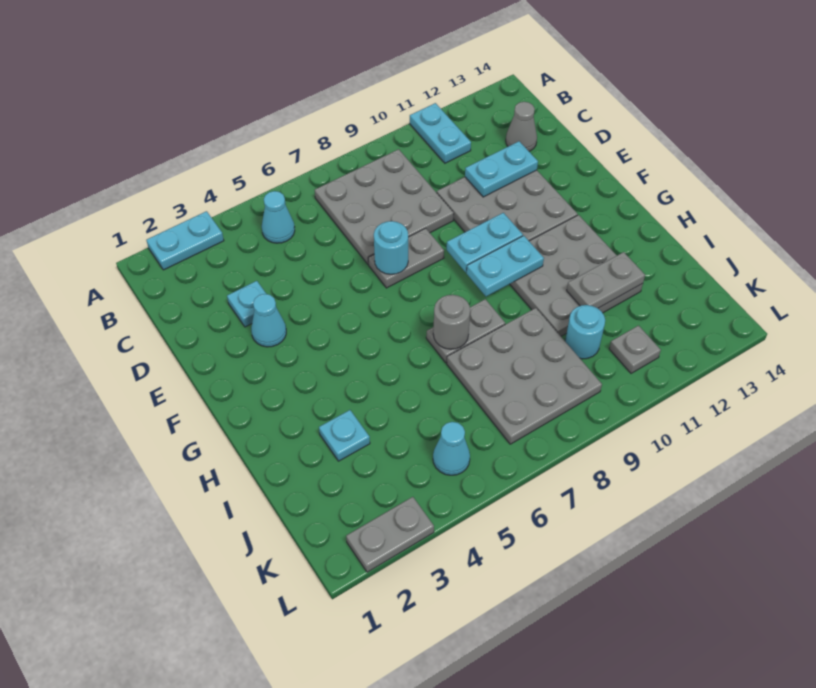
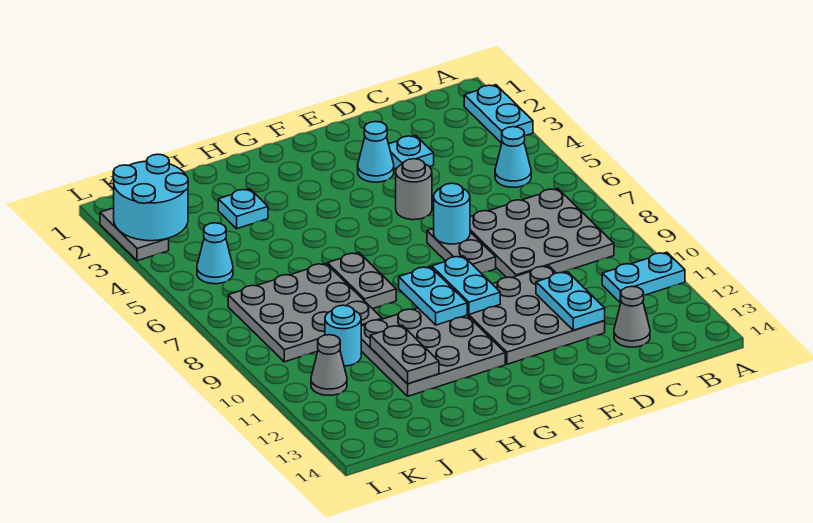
grey round brick H7 level 2 -> grey round brick E5 level 1
none -> cyan round brick K2:L3 level 2
grey plate K11 level 1 -> grey cone K11 level 1

